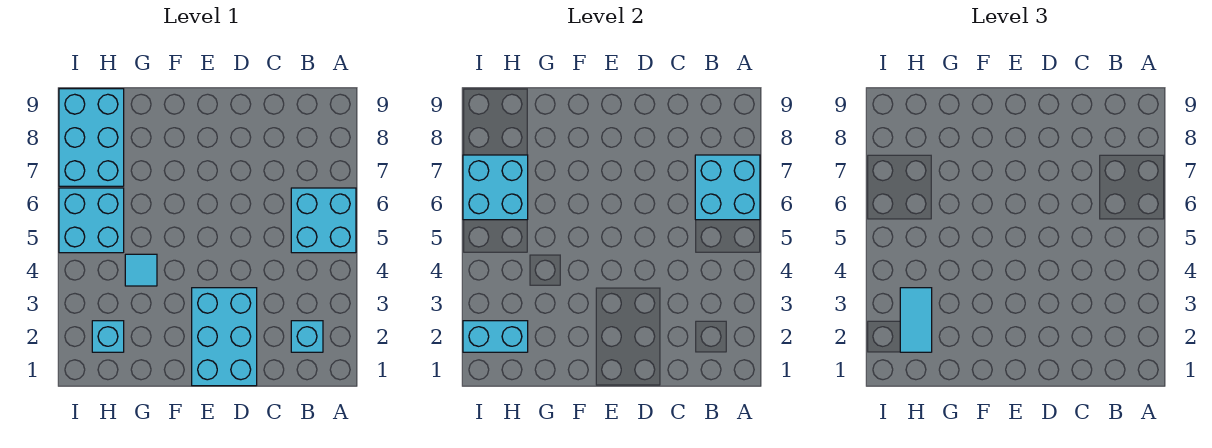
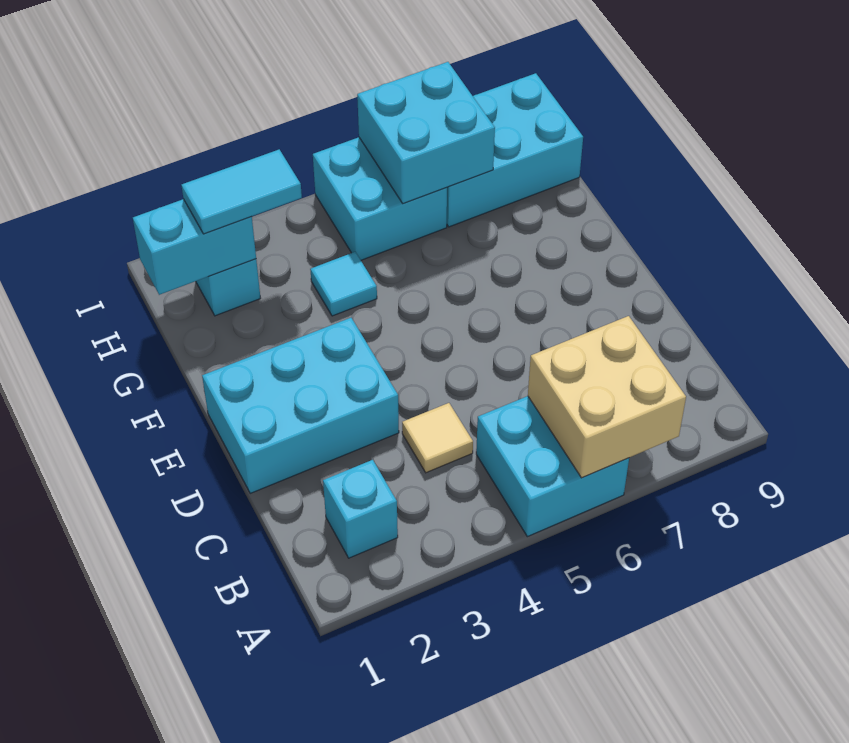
cyan brick A6:B7 level 2 -> tan brick A6:B7 level 2
none -> tan tile C4 level 1
cyan brick H2:I2 level 2 -> cyan brick H1:H2 level 2

